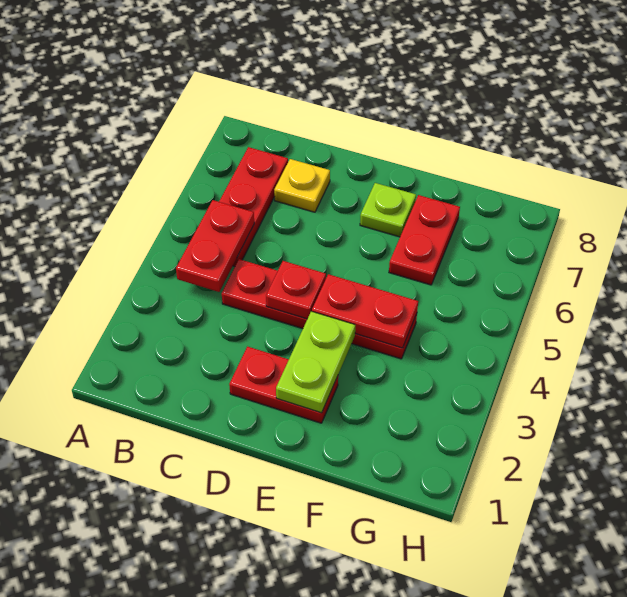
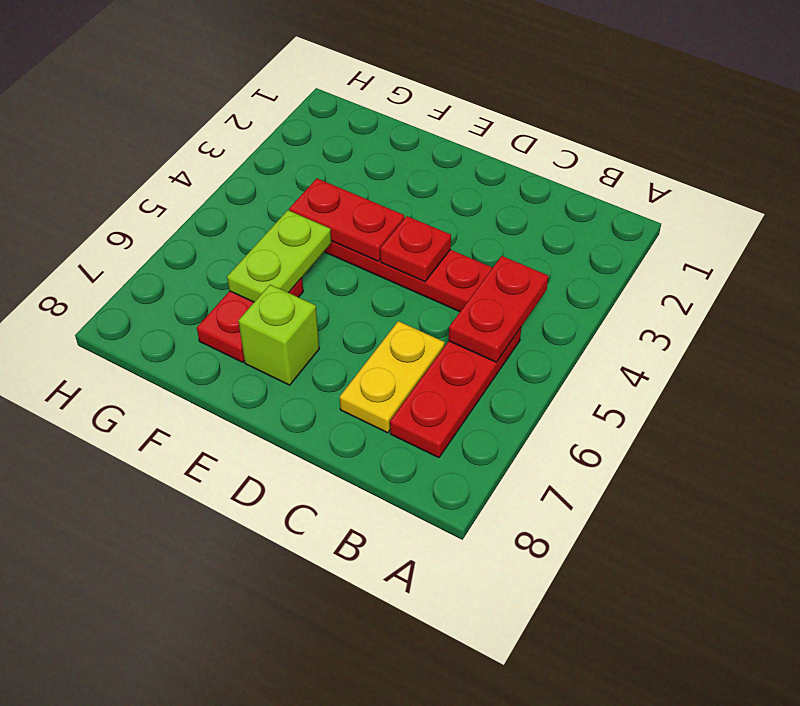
yellow plate C7 level 1 -> yellow plate C6:C7 level 1
red plate D2:E2 level 1 -> none
lime plate E2:E3 level 2 -> lime plate F5:F6 level 2
lime plate E7 level 1 -> lime brick E7 level 1

